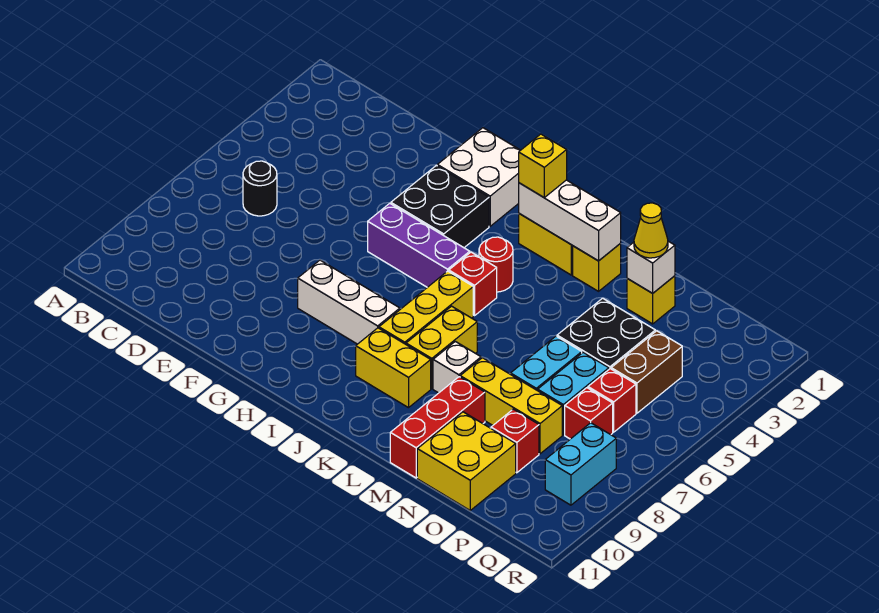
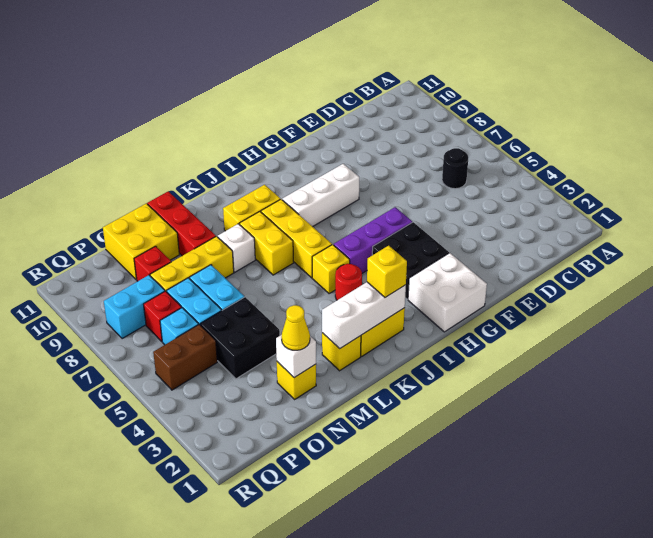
red brick J5 level 1 -> yellow brick J5 level 1
brown brick P4:P5 level 1 -> brown brick P5:Q5 level 1
red brick P6 level 1 -> cyan brick P6 level 1
cyan brick Q8:Q9 level 1 -> cyan brick P8:Q8 level 1

